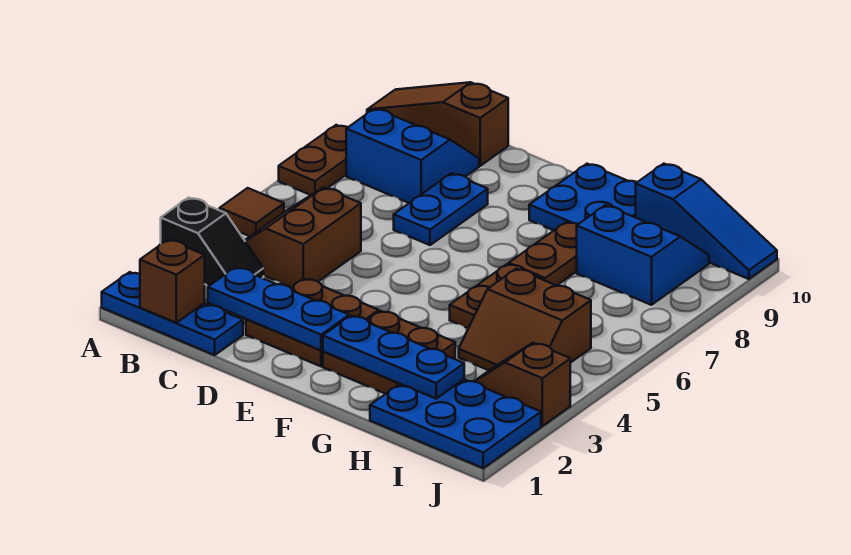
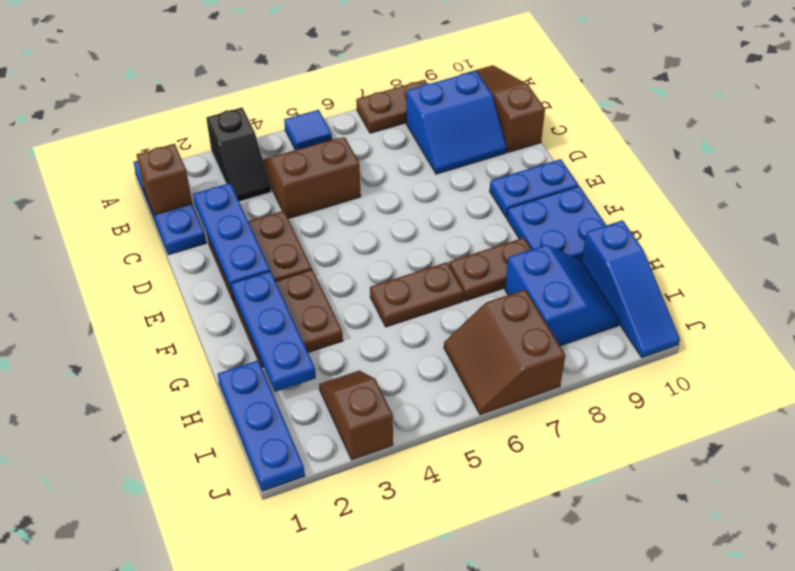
brown tile A5 level 1 -> blue tile A5 level 1
blue slope B8:C9 level 1 top 8 -> blue slope B8:C9 level 1 top B
blue plate D7:D8 level 1 -> blue plate E9:E10 level 1
blue plate H1:J2 level 1 -> blue plate H1:J1 level 1
brown slope H4:I5 level 1 top 5 -> brown slope I6:J7 level 1 top 7

